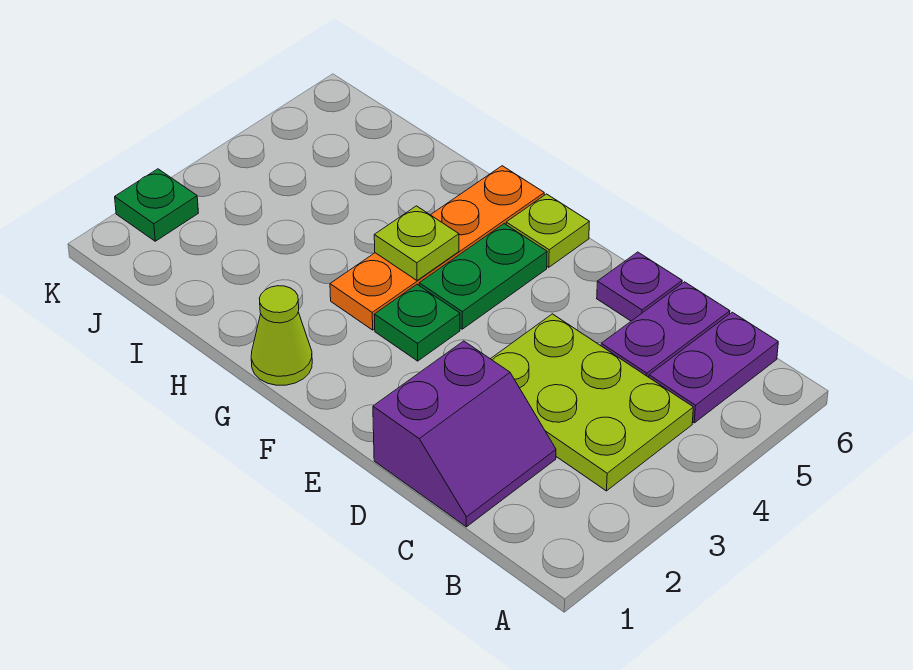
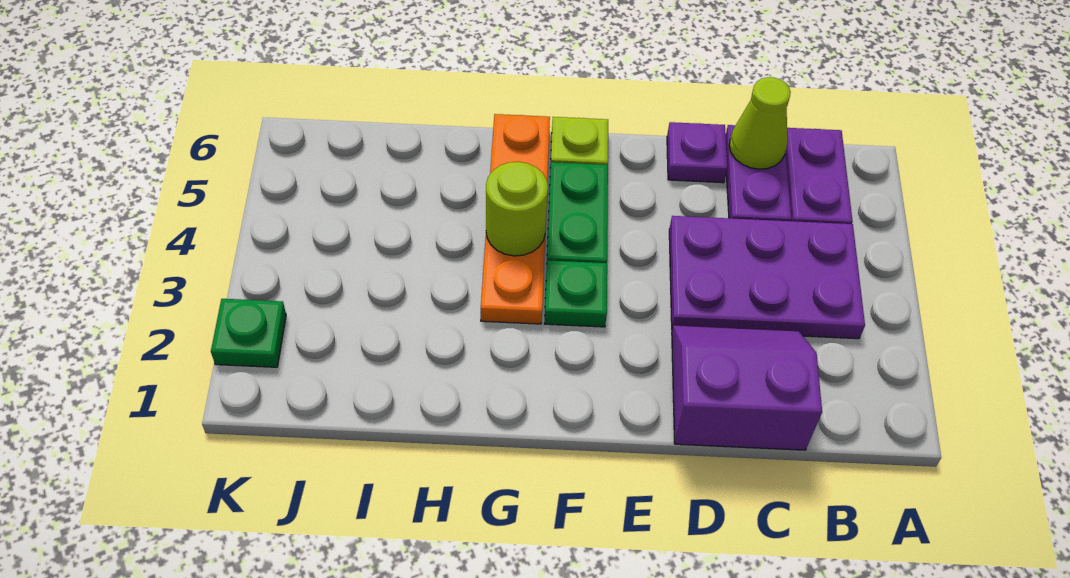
lime plate B3:D4 level 1 -> purple plate B3:D4 level 1
purple slope C1:D2 level 1 top D -> purple slope C1:D2 level 1 top 1
lime cone G1 level 1 -> lime cone C6 level 2
lime plate G4 level 2 -> lime round brick G4 level 2

